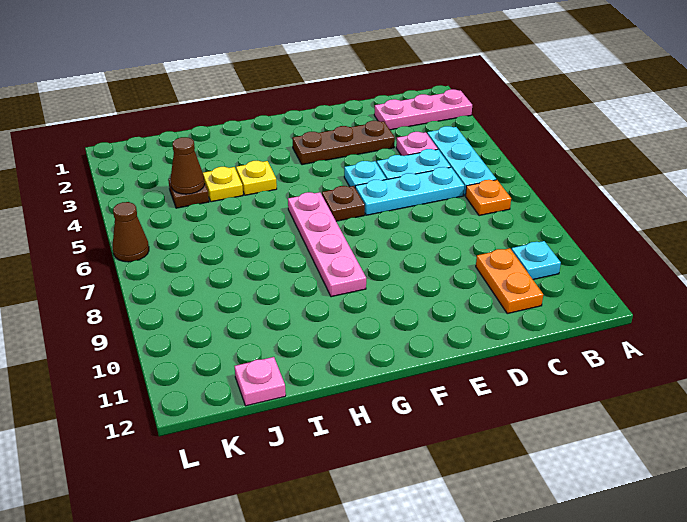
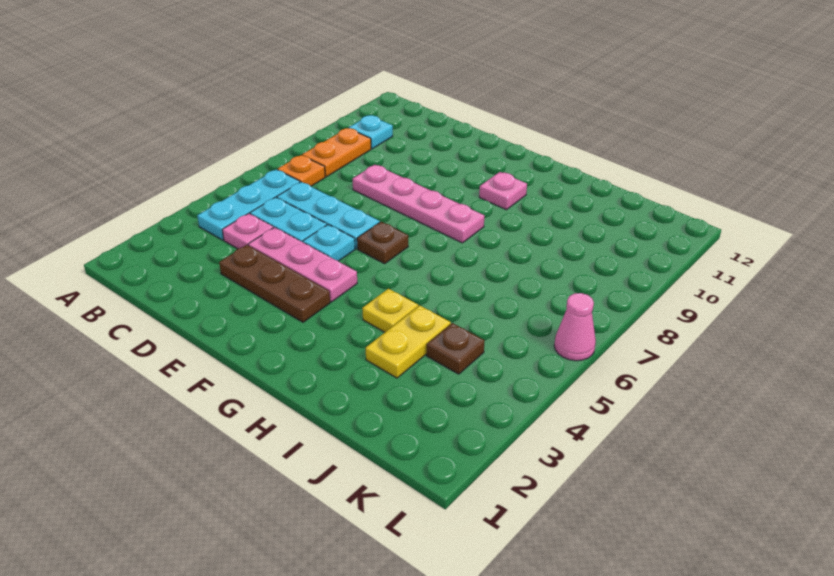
pink plate A2:C2 level 1 -> pink plate D4:F4 level 1
orange plate C10:C11 level 1 -> orange plate B8:B9 level 1
pink plate G6:G9 level 1 -> pink plate D8:G8 level 1
yellow plate I4 level 1 -> yellow plate I3:I4 level 1
brown cone J4 level 2 -> none
pink plate J12 level 1 -> pink plate G10 level 1
brown cone L6 level 1 -> pink cone L6 level 1

